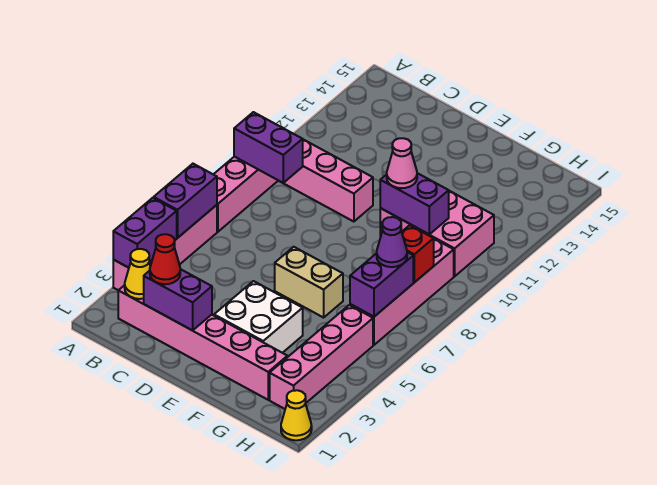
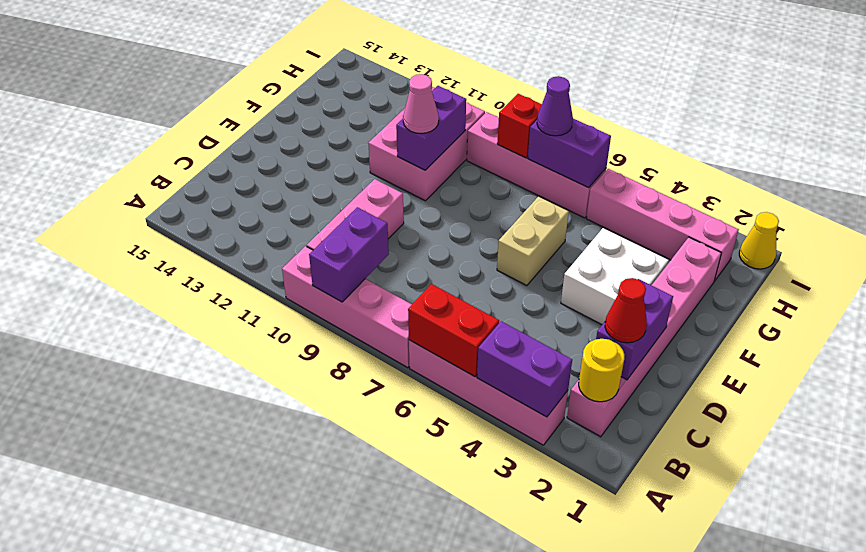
purple brick A5:A6 level 2 -> red brick A5:A6 level 2
yellow cone B2 level 2 -> yellow round brick B2 level 2

